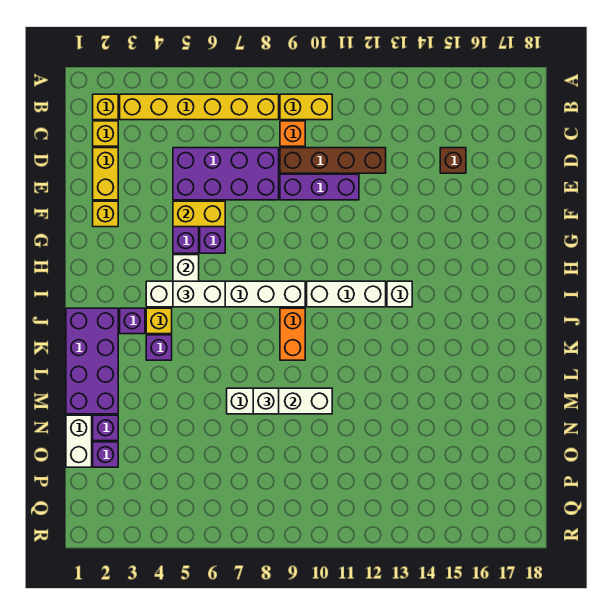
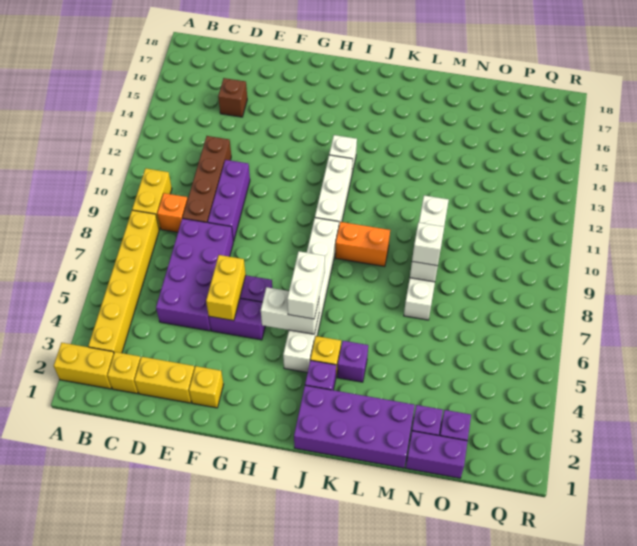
yellow brick B2 level 1 -> yellow brick A2:B2 level 1
white brick N1:O1 level 1 -> purple brick N1:O1 level 1

